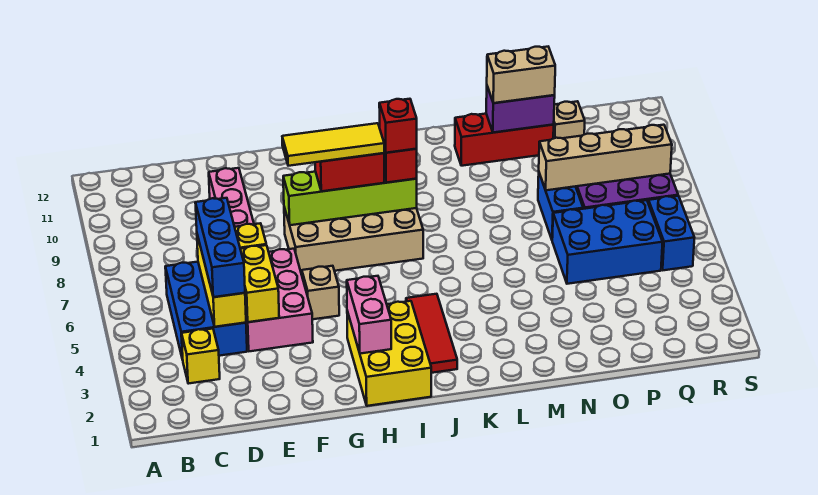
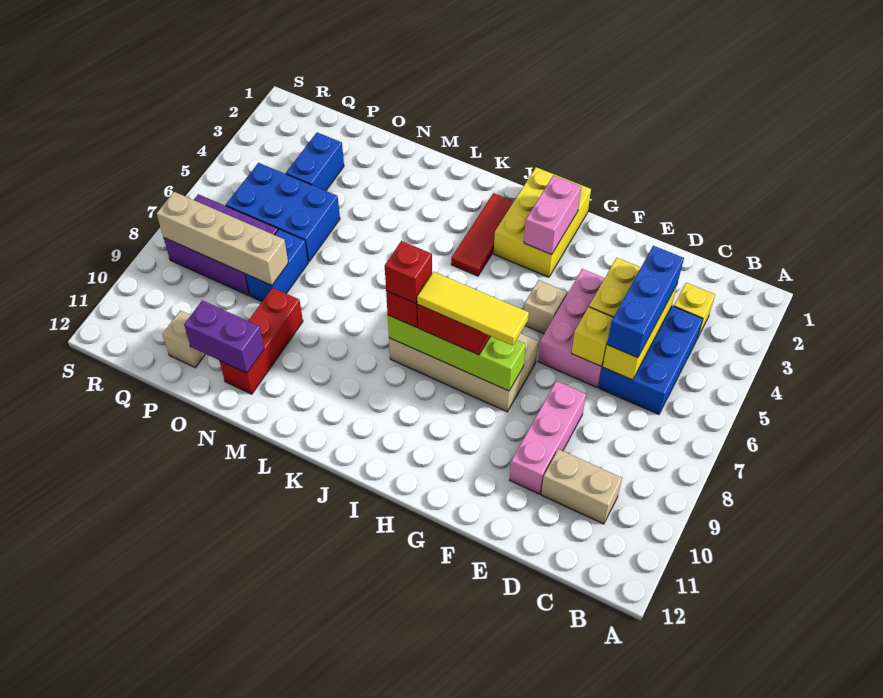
red brick M11:O11 level 1 -> red brick N9:N11 level 1
tan brick N11:O11 level 3 -> tan brick C10:D10 level 1
blue brick R5:R6 level 1 -> blue brick P3:P4 level 1

